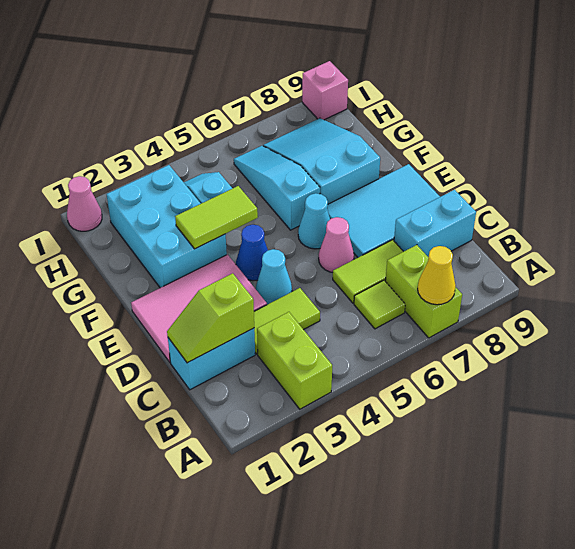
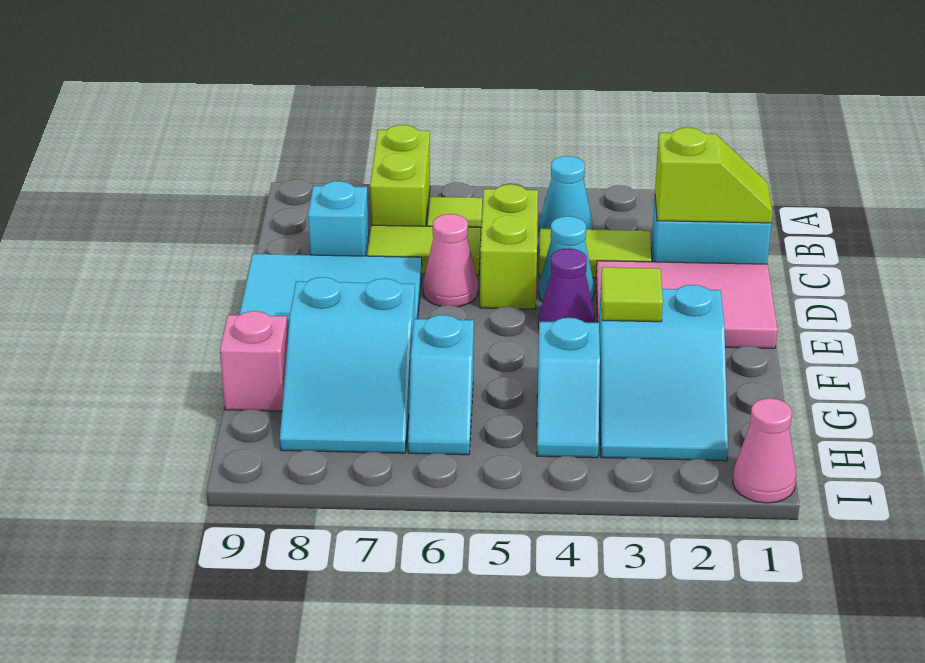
lime brick A3:B3 level 1 -> lime brick C5:D5 level 1
yellow cone A7 level 2 -> none
cyan brick C8:C9 level 1 -> cyan brick C8 level 1
blue cone E4 level 1 -> purple cone E4 level 1
cyan cone E6 level 1 -> cyan cone B4 level 1
cyan brick F2:H3 level 1 -> cyan slope F2:H3 level 1 top F
lime tile F3:F4 level 2 -> lime tile F3 level 2
cyan slope F6:H6 level 1 top F -> cyan slope G6:H6 level 1 top G
pink brick I9 level 1 -> pink brick G9 level 1

